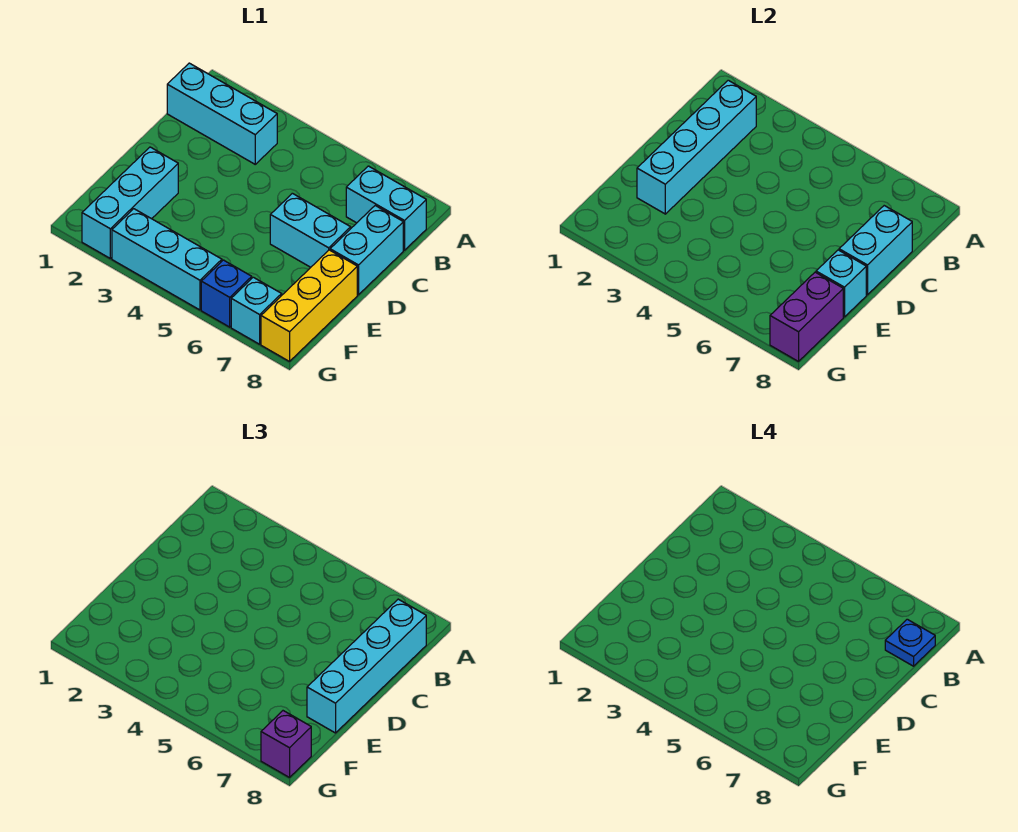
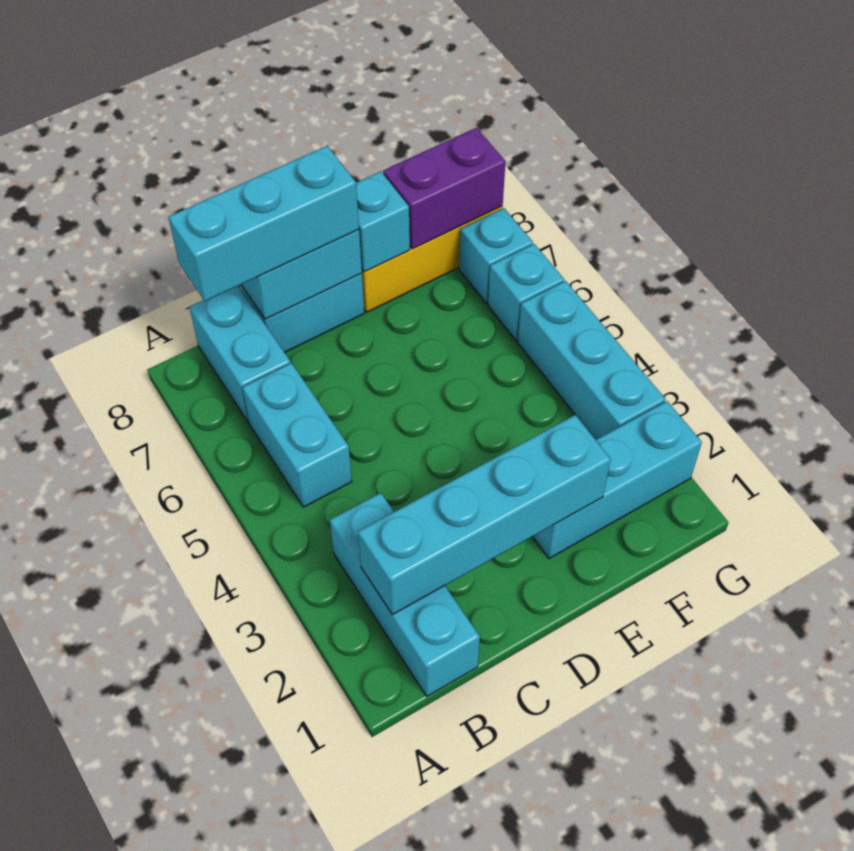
cyan brick B8:E8 level 3 -> cyan brick B8:D8 level 3
blue plate B8 level 4 -> none
cyan brick D6:D7 level 1 -> cyan brick B5:B6 level 1
blue brick G6 level 1 -> cyan brick G6 level 1
purple brick G8 level 3 -> none

